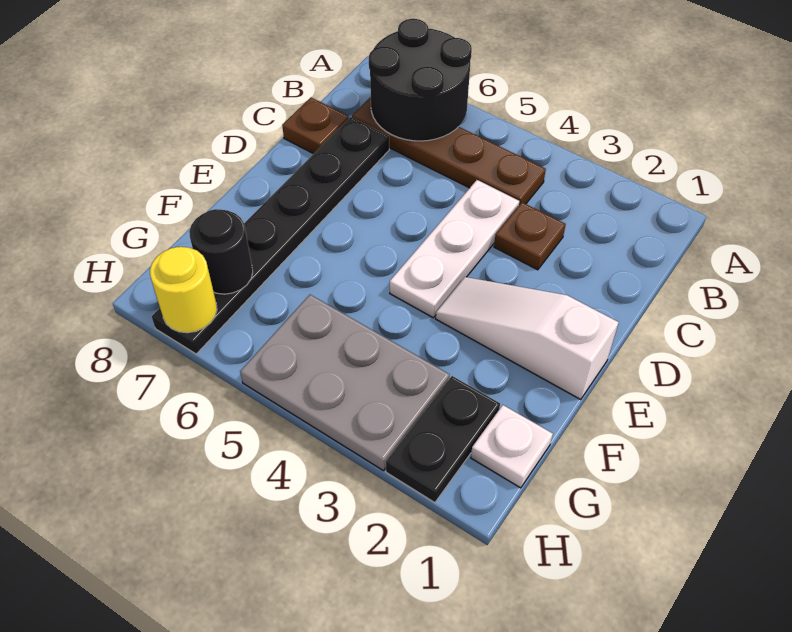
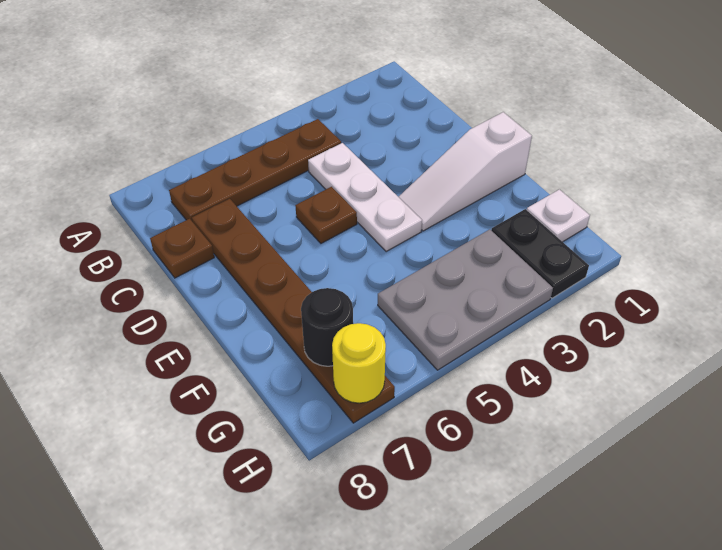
black round brick A6:B7 level 2 -> none
brown plate C3 level 1 -> brown plate D5 level 1
black plate C7:H7 level 1 -> brown plate C7:H7 level 1

